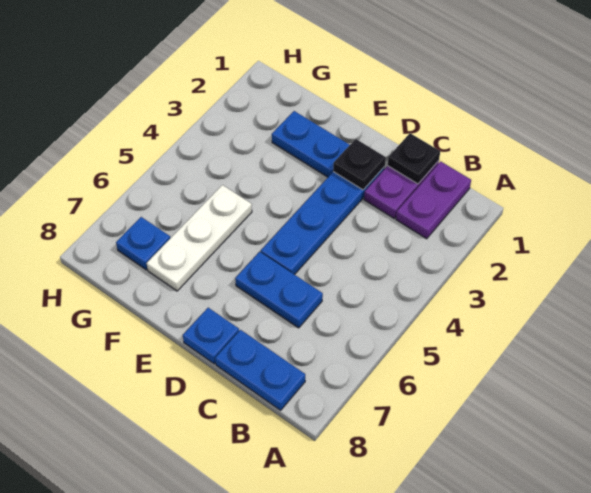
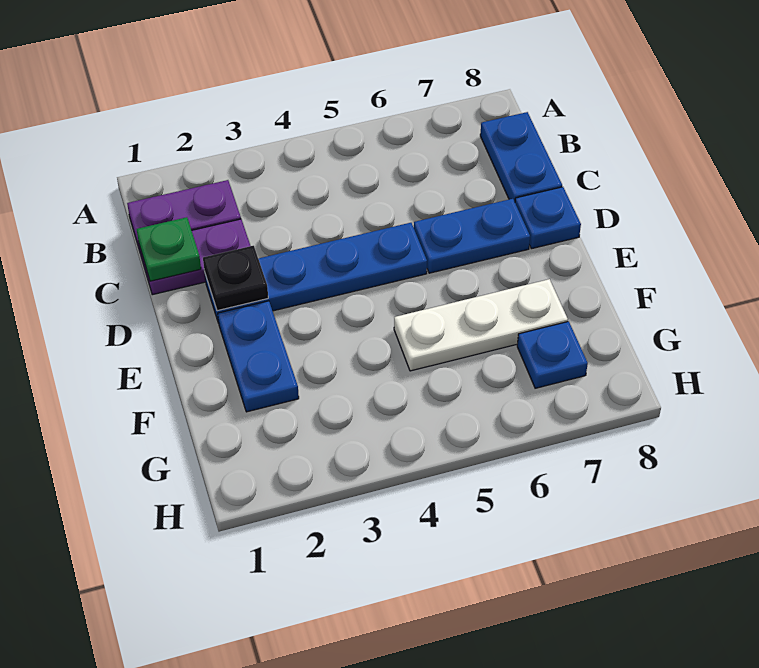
black plate C1 level 2 -> green plate C1 level 2
blue plate C6:D6 level 1 -> blue plate D6:D7 level 1

